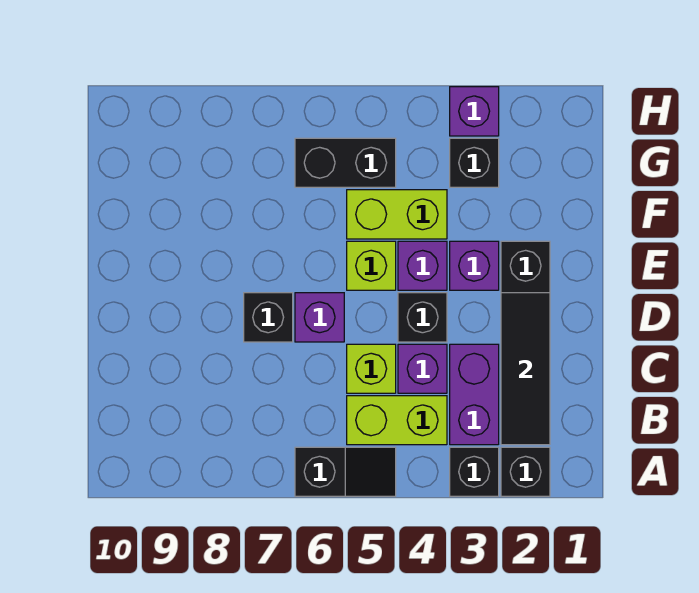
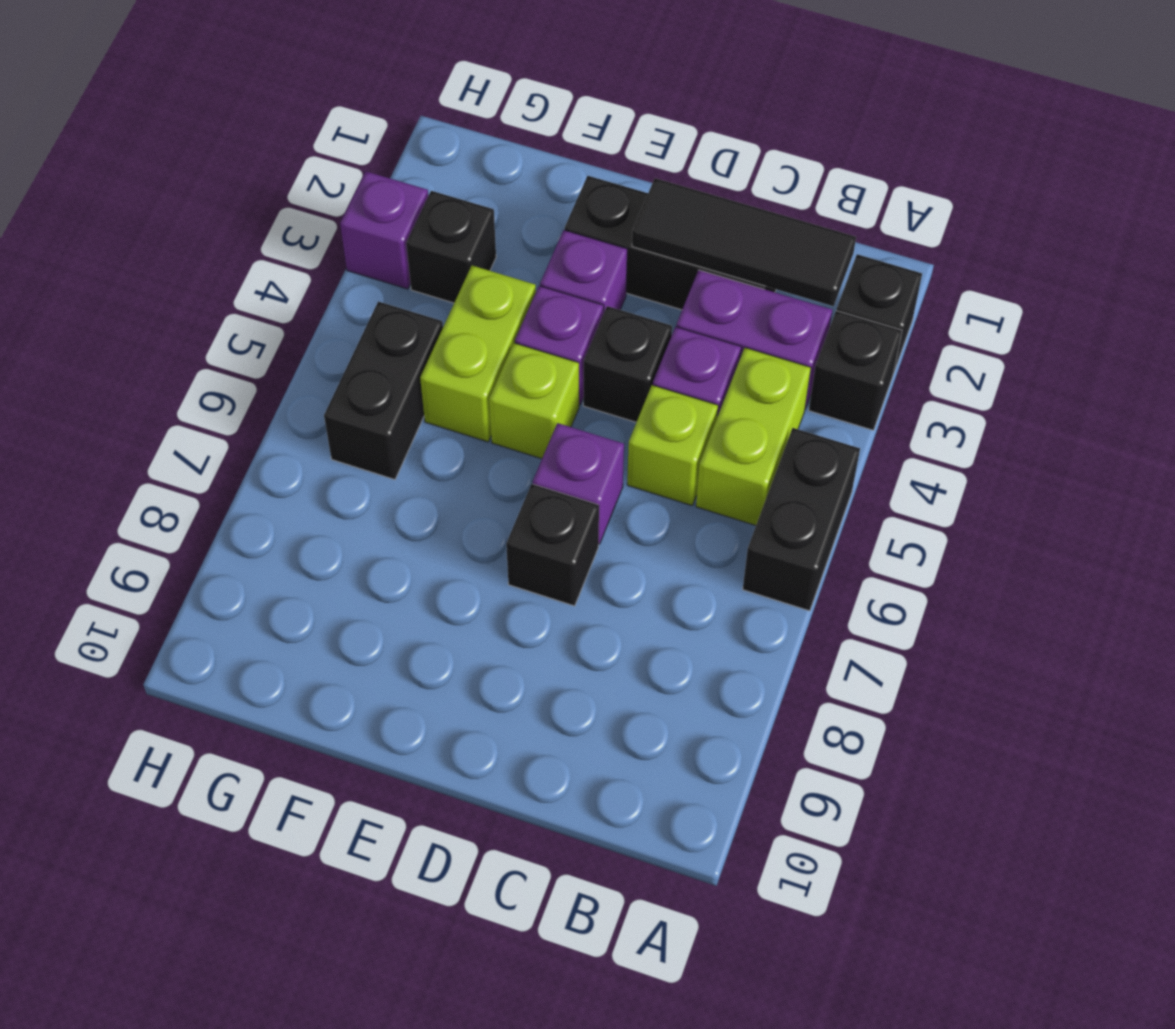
black slope A5:A6 level 1 top 6 -> black brick A5:A6 level 1

